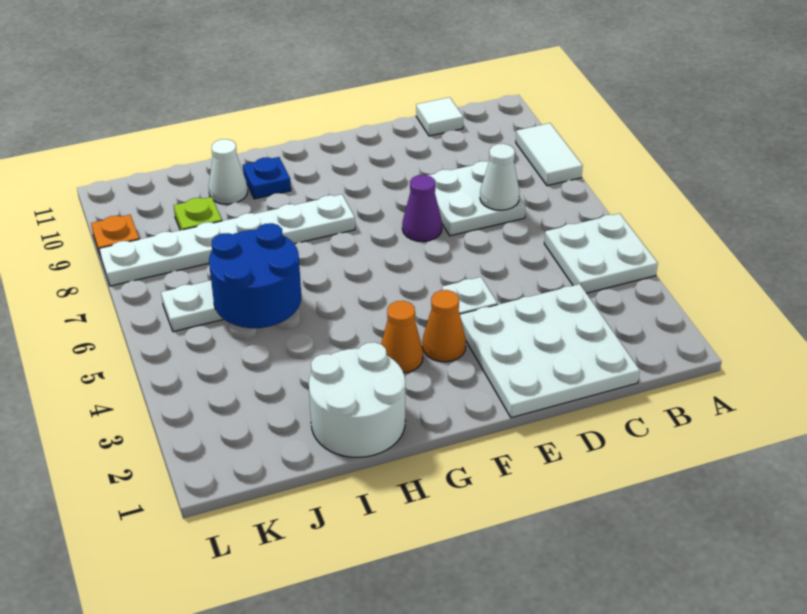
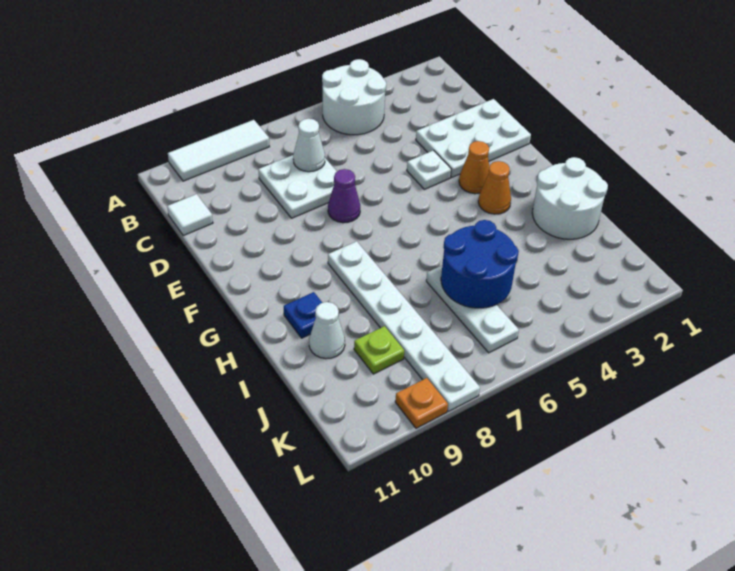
white plate A4:B5 level 1 -> white round brick A4:B5 level 1
white tile A8:A9 level 1 -> white tile A8:A10 level 1
white plate C1:E3 level 1 -> white plate D1:E3 level 1

